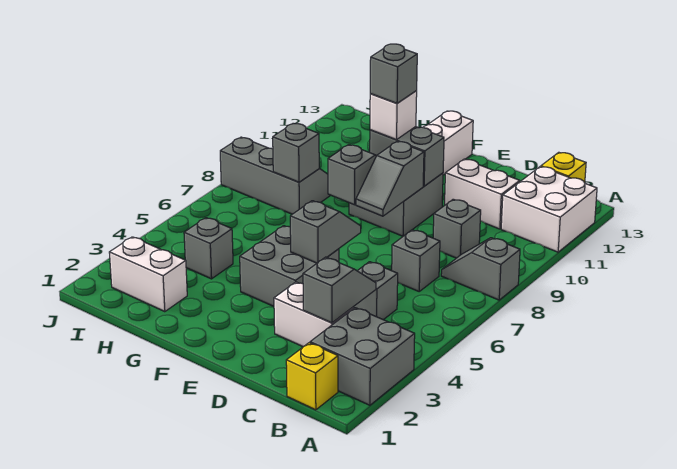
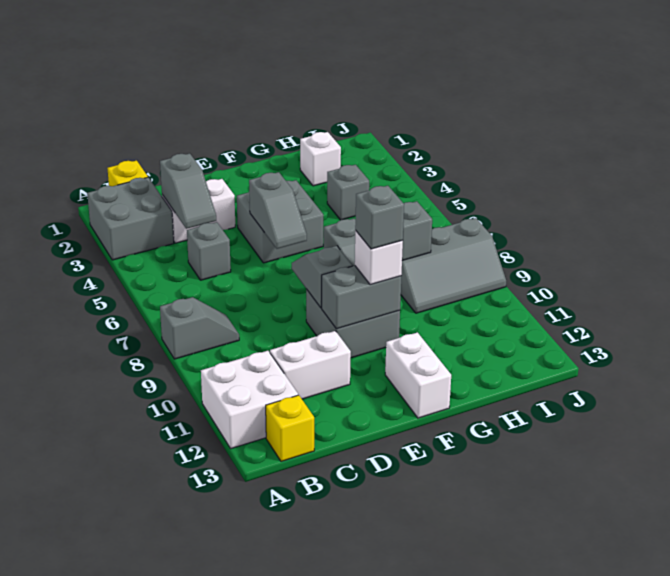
grey brick C7 level 1 -> none
grey brick C9 level 1 -> none
white brick H2:I2 level 1 -> white brick H2 level 1

